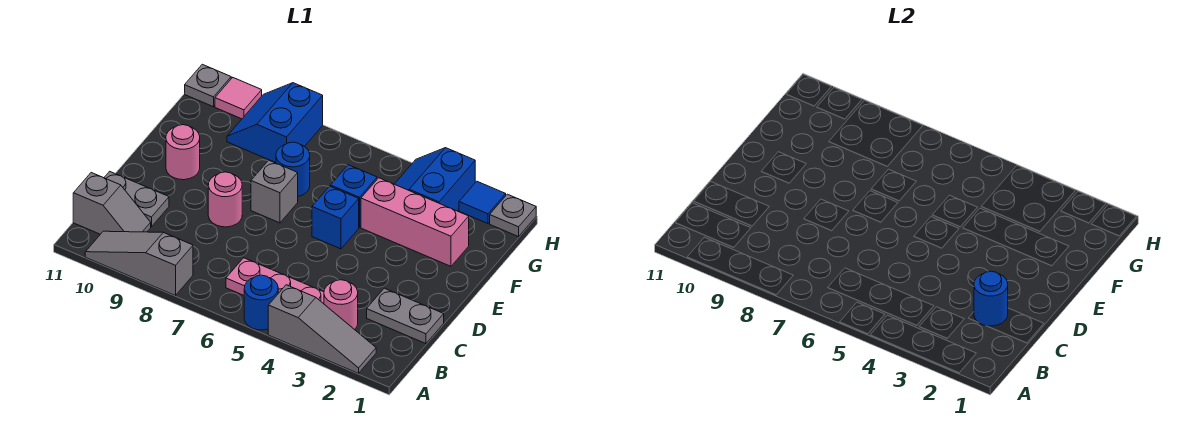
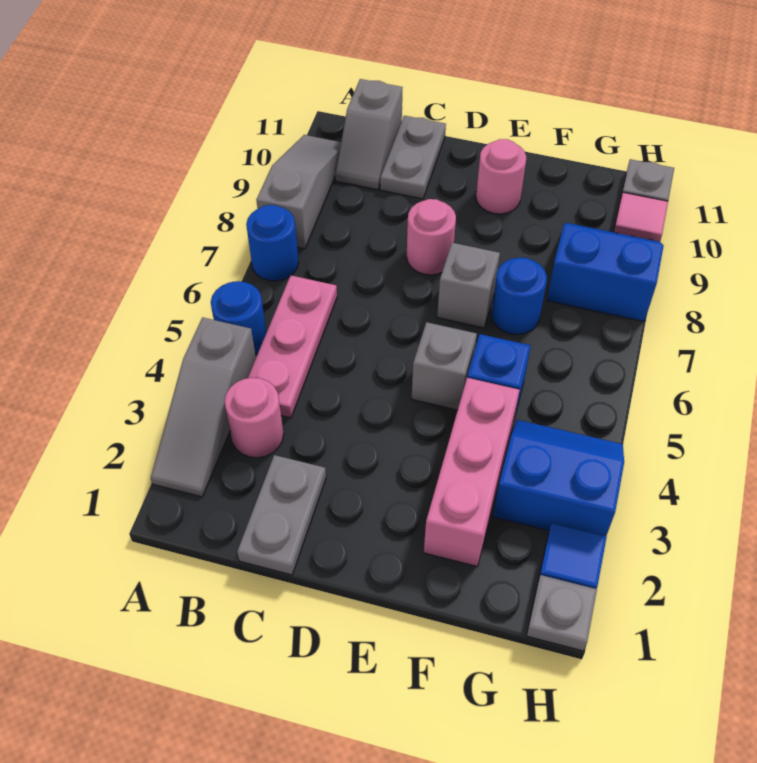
blue round brick C2 level 2 -> blue round brick A7 level 1
blue brick E5 level 1 -> grey brick E5 level 1

